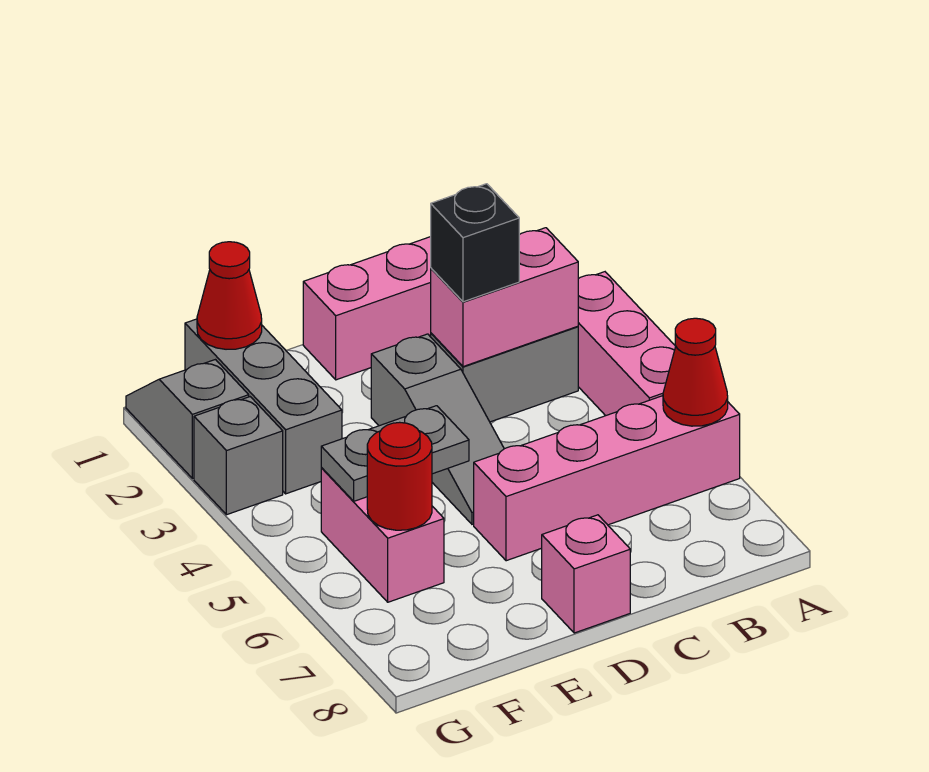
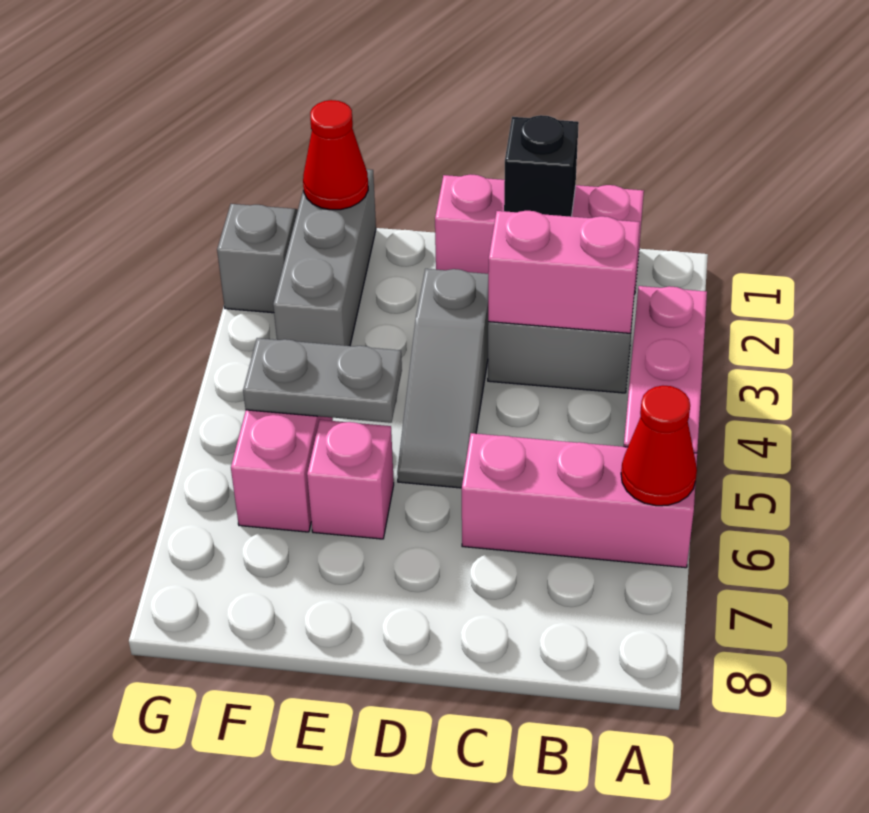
pink brick A6:D6 level 1 -> pink brick A6:C6 level 1
black brick C3 level 3 -> black brick C1 level 2
pink brick D8 level 1 -> pink brick E6 level 1
red round brick F6 level 2 -> none
grey brick G3 level 1 -> none

